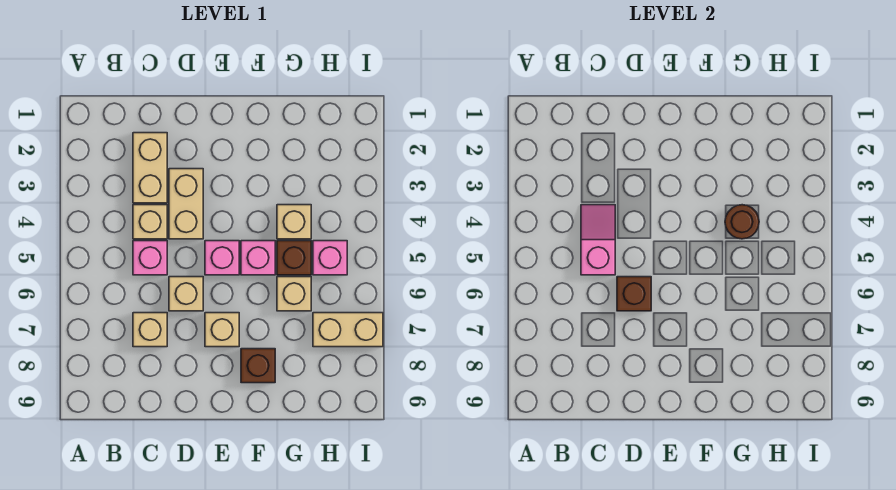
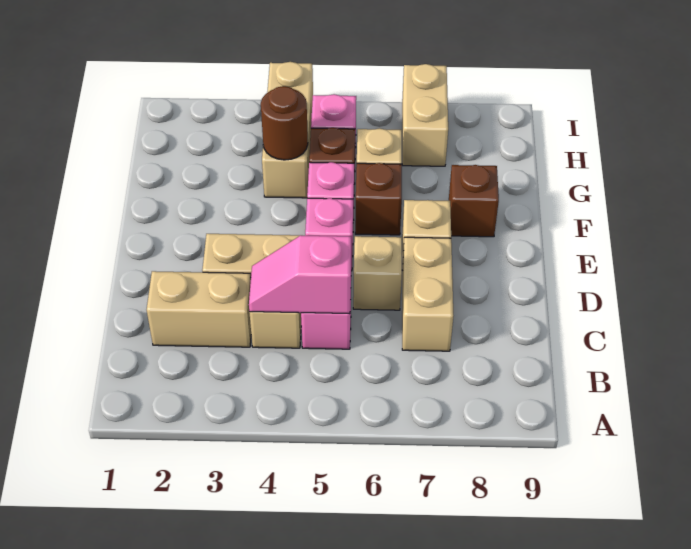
tan brick C7 level 1 -> tan brick C7:D7 level 1
brown brick D6 level 2 -> brown brick F6 level 1
tan brick G4 level 1 -> tan brick G4:I4 level 1

